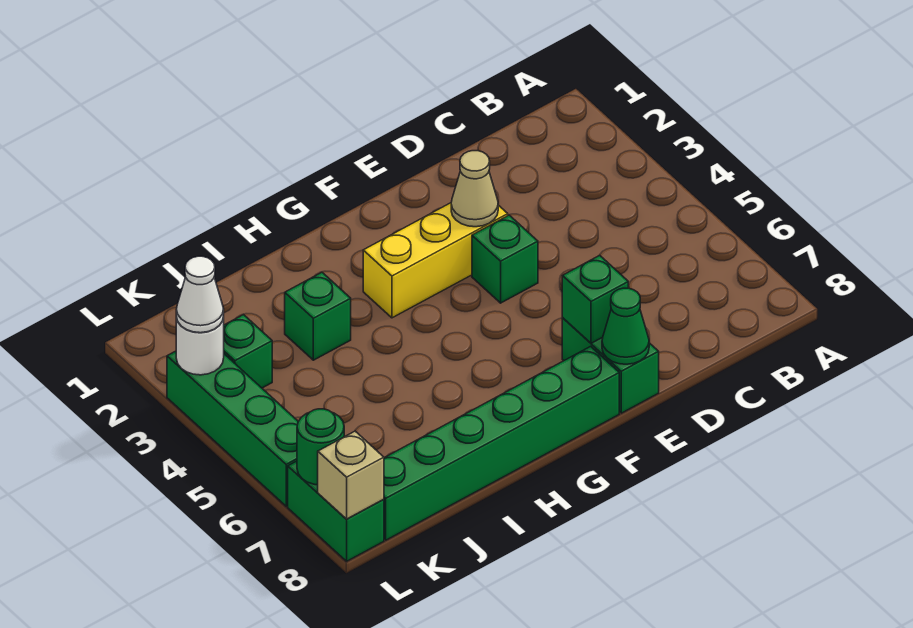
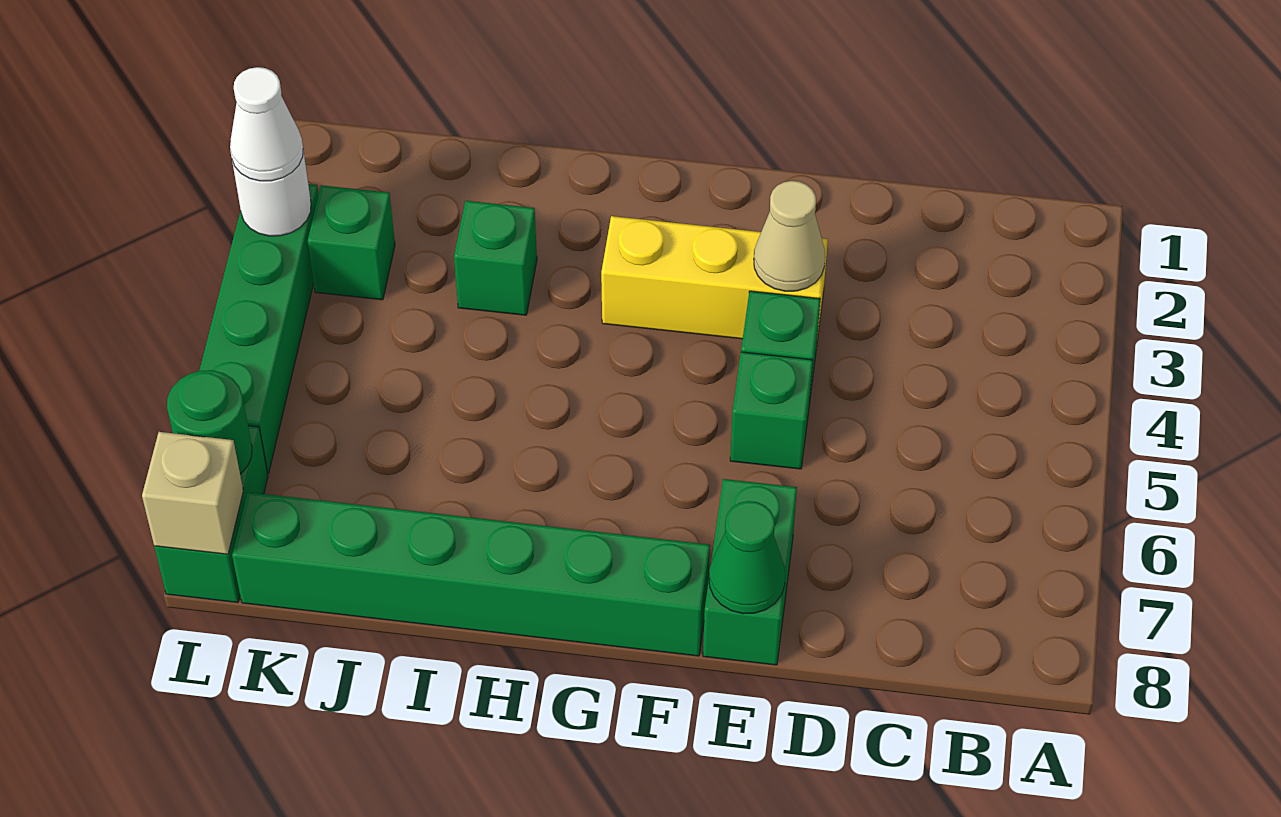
green brick E7 level 2 -> green brick E5 level 1

